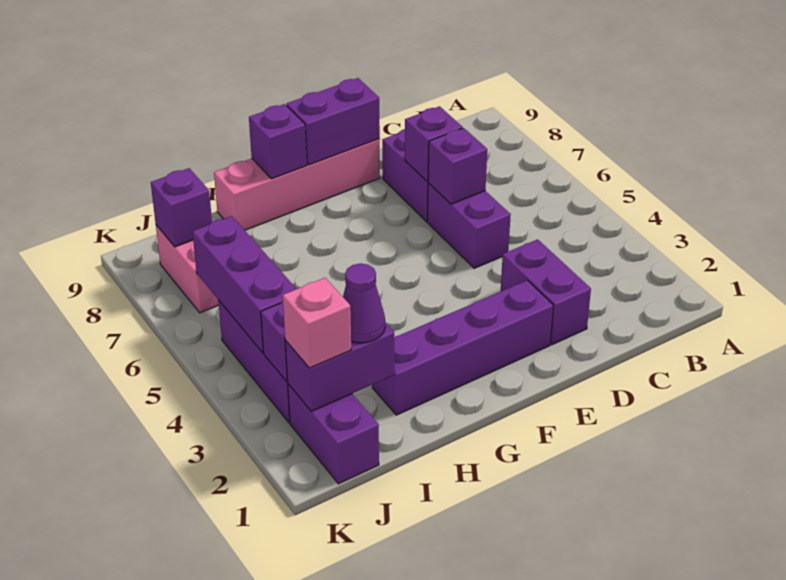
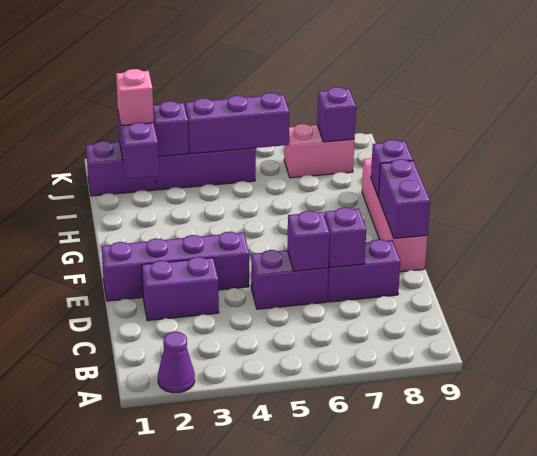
purple brick E2:H2 level 1 -> purple brick E1:E4 level 1
purple cone I2 level 3 -> purple cone A2 level 1

